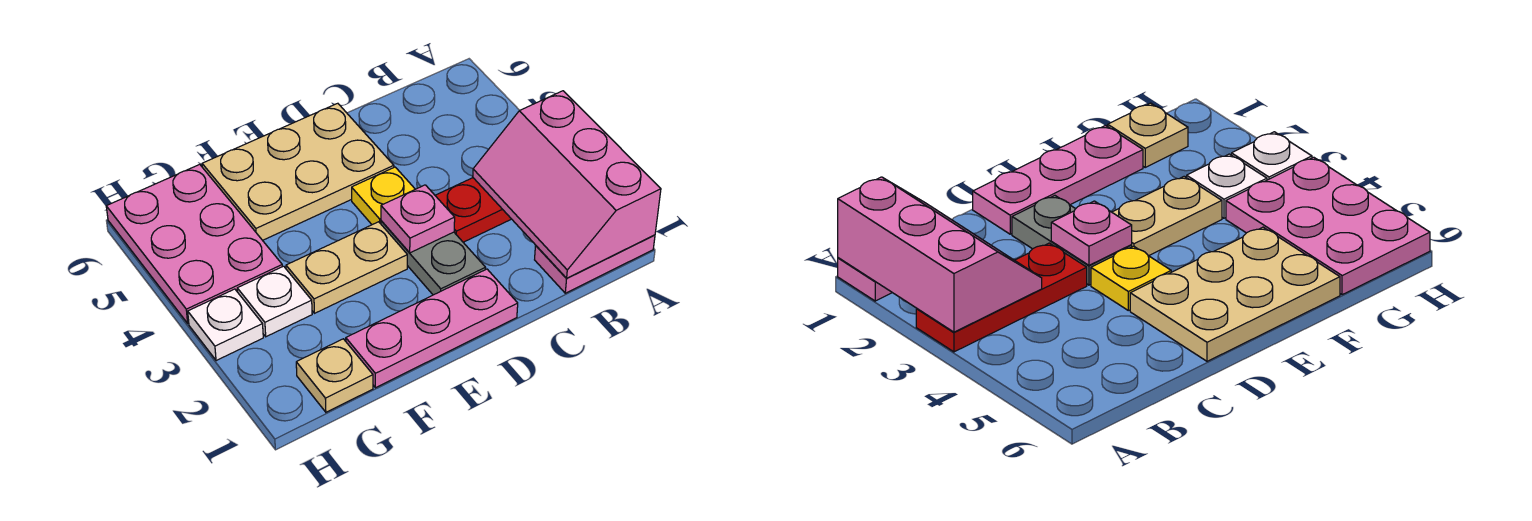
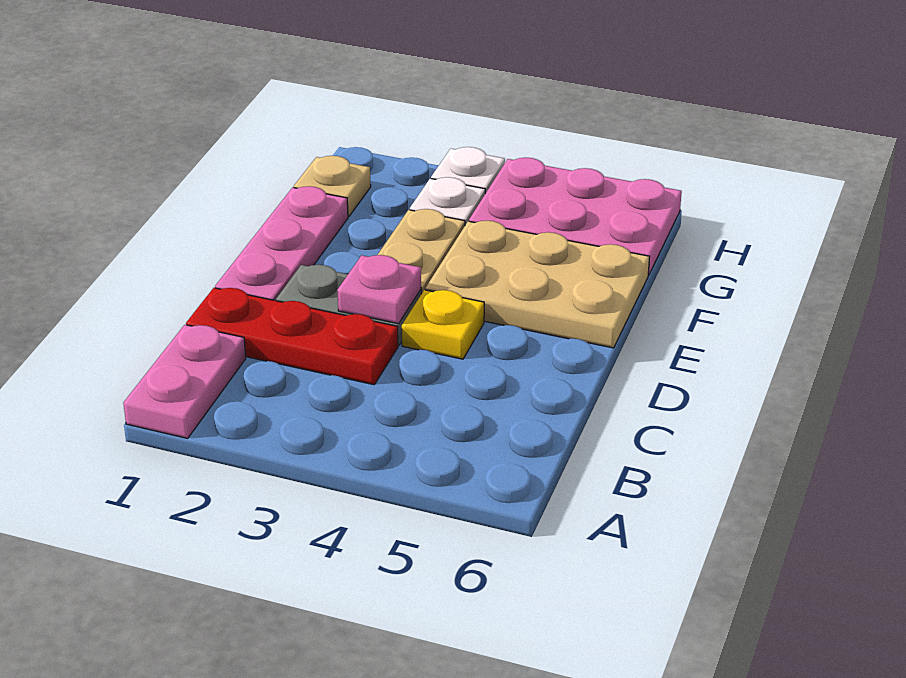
pink slope A1:B3 level 2 top A -> none
red plate A3:C3 level 1 -> red plate C1:C3 level 1
tan plate D5:F6 level 1 -> tan plate E4:F6 level 1

